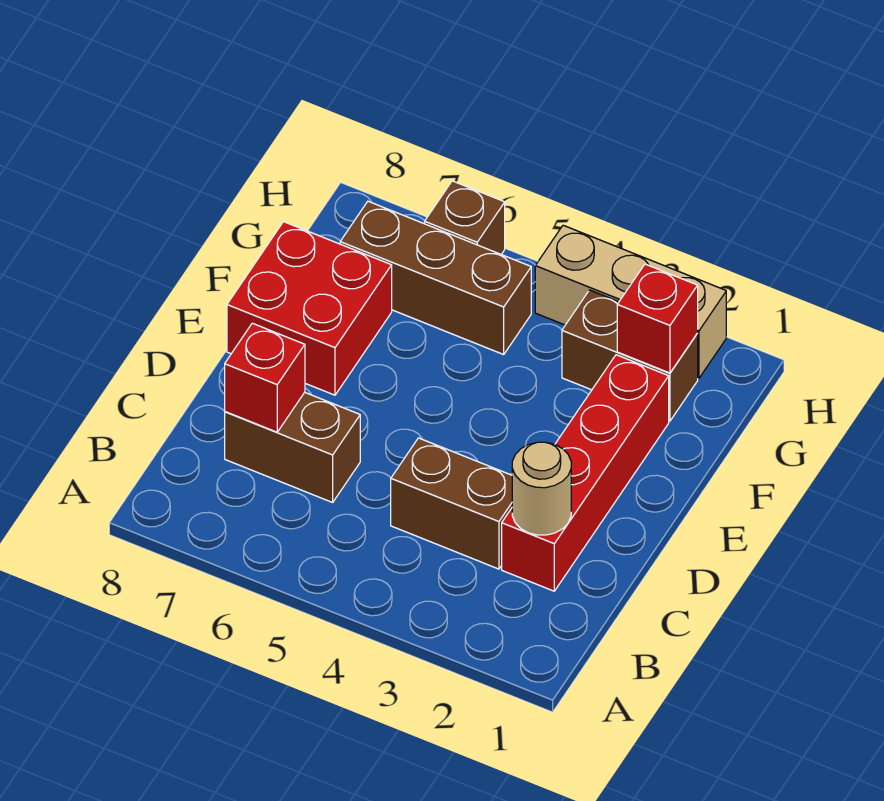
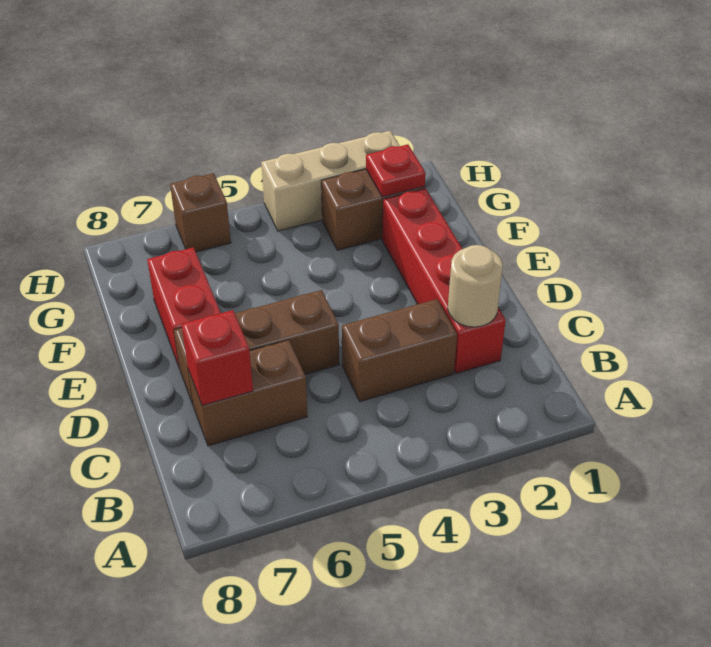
red brick E7:F8 level 1 -> red brick E7:F7 level 1
red brick G2 level 2 -> red plate G2 level 2
brown brick G5:G7 level 1 -> brown brick D5:D7 level 1

